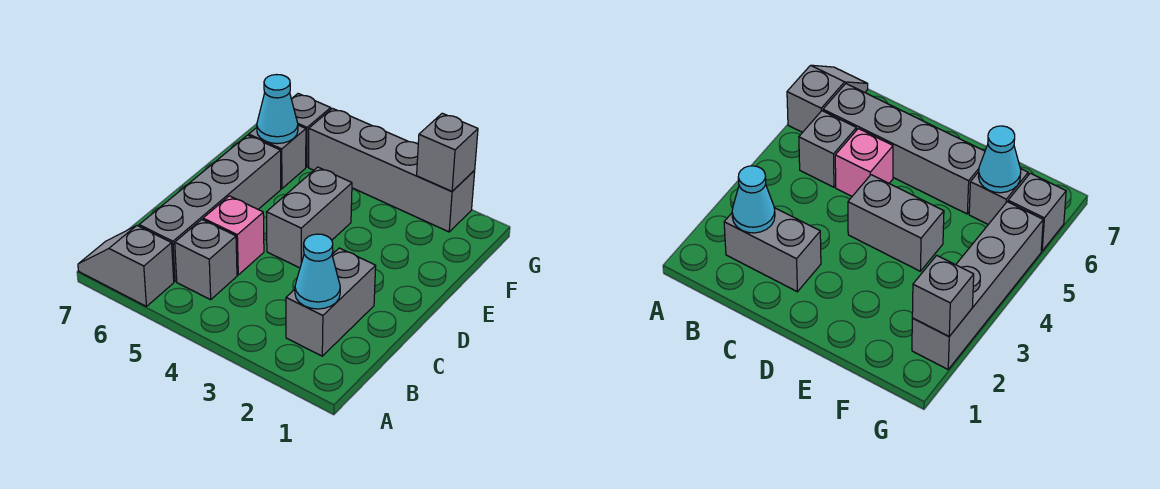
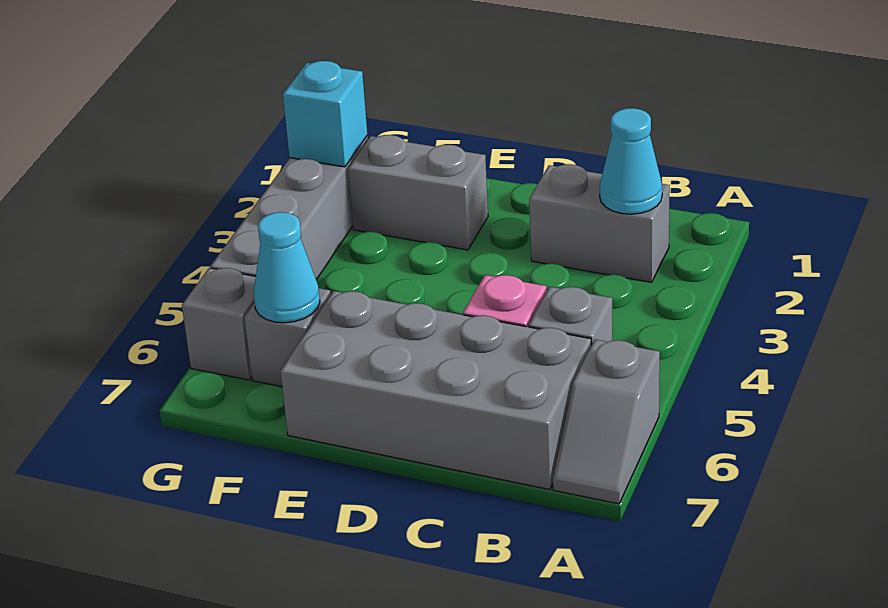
grey brick B6:E6 level 1 -> grey brick B6:E7 level 1
grey brick D4:E4 level 1 -> grey brick E2:F2 level 1
grey brick G2 level 2 -> cyan brick G2 level 2

